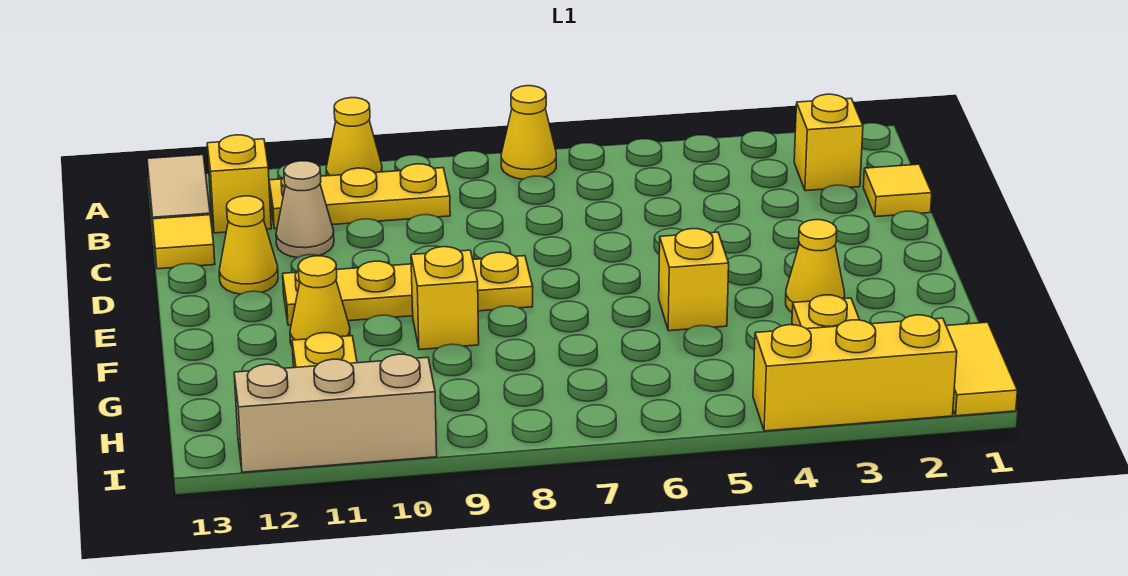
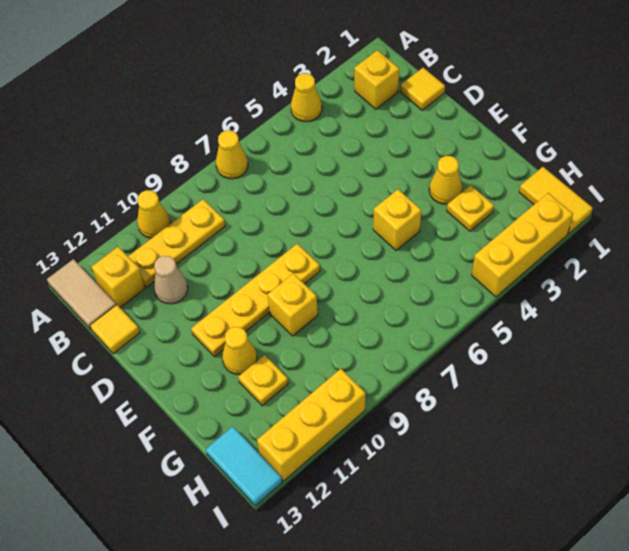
yellow cone D12 level 1 -> yellow cone A4 level 1
none -> cyan tile H13:I13 level 1
tan brick I10:I12 level 1 -> yellow brick I10:I12 level 1

